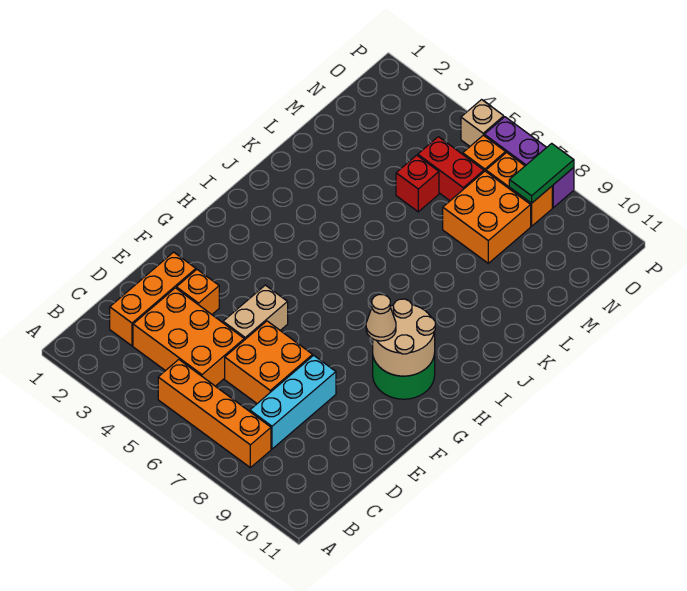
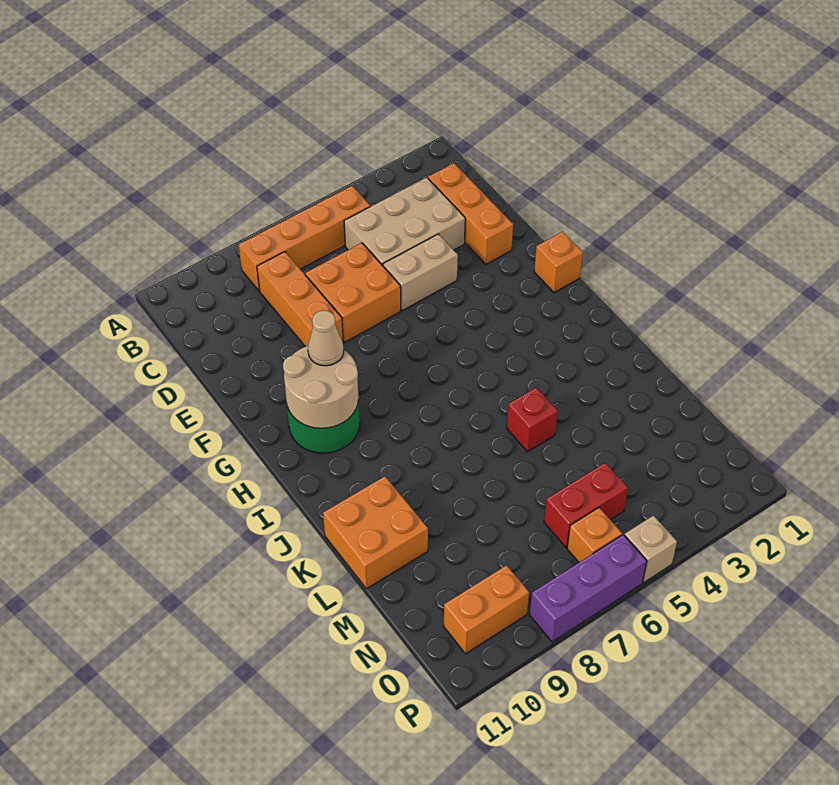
orange brick C3:D5 level 1 -> tan brick C3:D5 level 1
cyan brick C8:E8 level 1 -> orange brick C8:E8 level 1
orange brick E3 level 1 -> orange brick G1 level 1
tan brick E5:F5 level 1 -> tan brick E4:E5 level 1
red brick M5 level 1 -> red brick K5 level 1
orange brick M7:N8 level 1 -> orange brick K10:L11 level 1
orange brick O7:O8 level 1 -> orange brick O9:O10 level 1
green tile O8:P8 level 2 -> none

